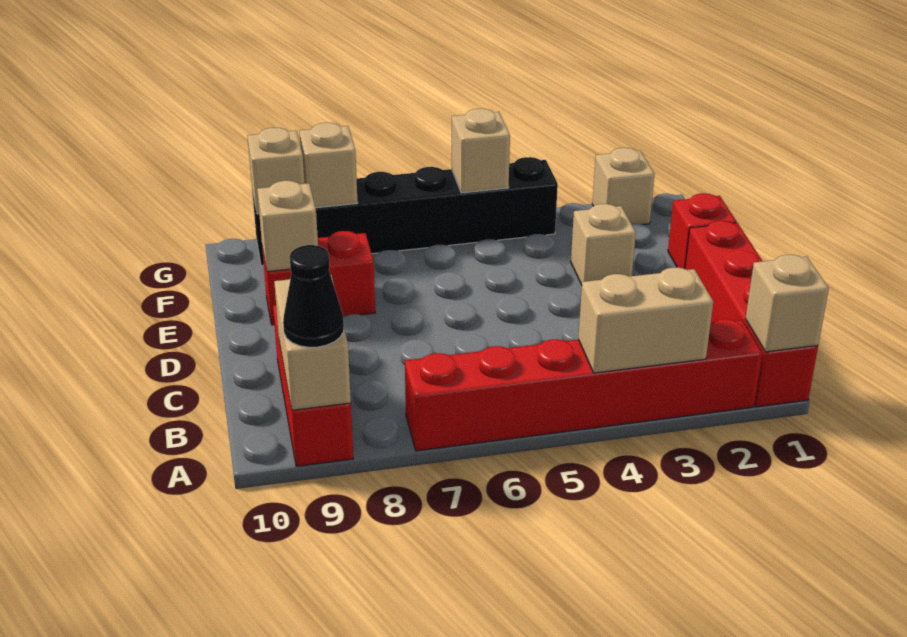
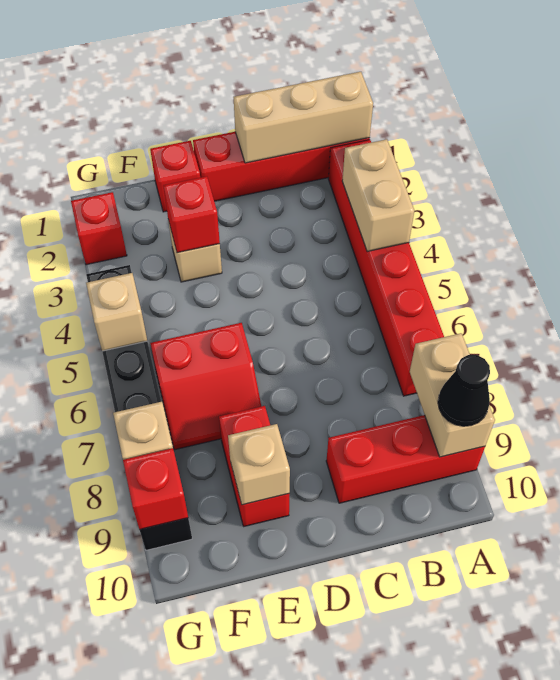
tan brick A1 level 2 -> tan brick A1:C1 level 2
tan brick A9:B9 level 2 -> tan brick A8:A9 level 2
none -> red brick E3 level 2
none -> red slope E6:F7 level 1 top 6
tan brick G2 level 1 -> red brick G2 level 1
tan brick G9 level 2 -> red brick G9 level 2

